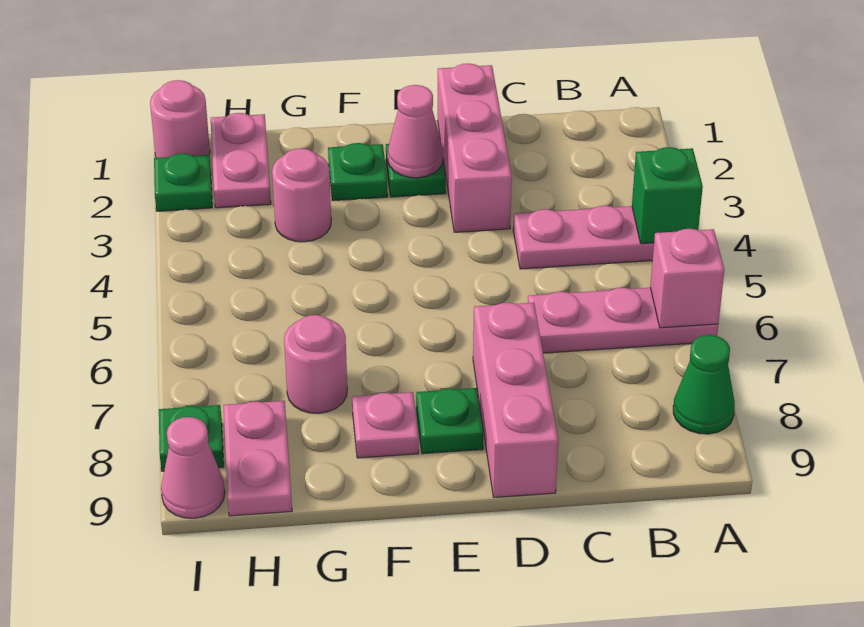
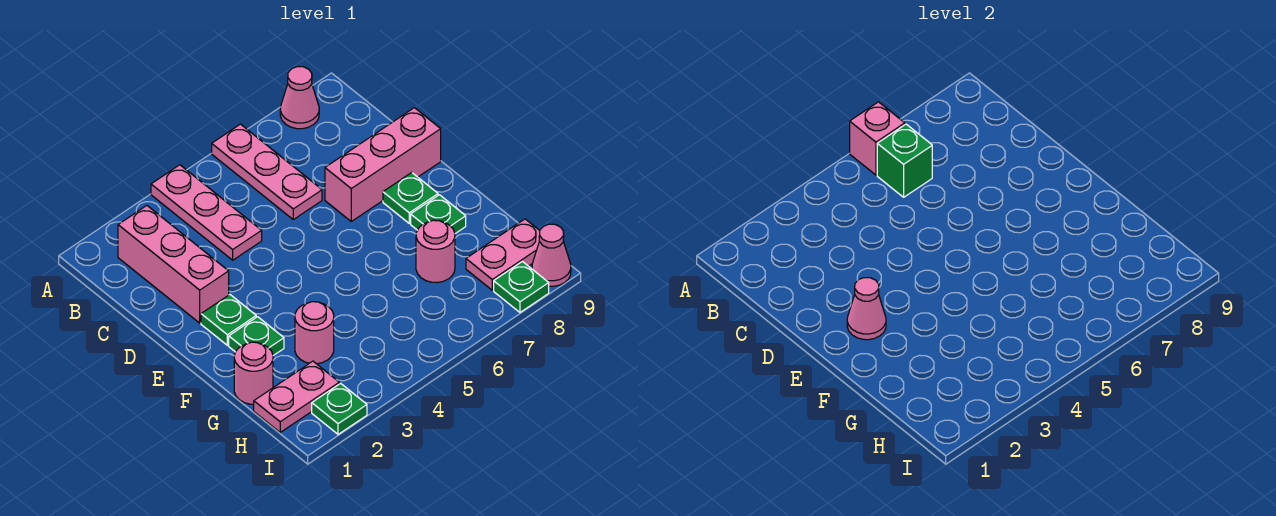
green brick A4 level 2 -> green brick B6 level 2
green cone A8 level 1 -> pink cone A8 level 1
pink brick D1:D3 level 1 -> pink brick B2:D2 level 1
pink plate F8 level 1 -> green plate F8 level 1
pink round brick I1 level 1 -> pink round brick G1 level 1

